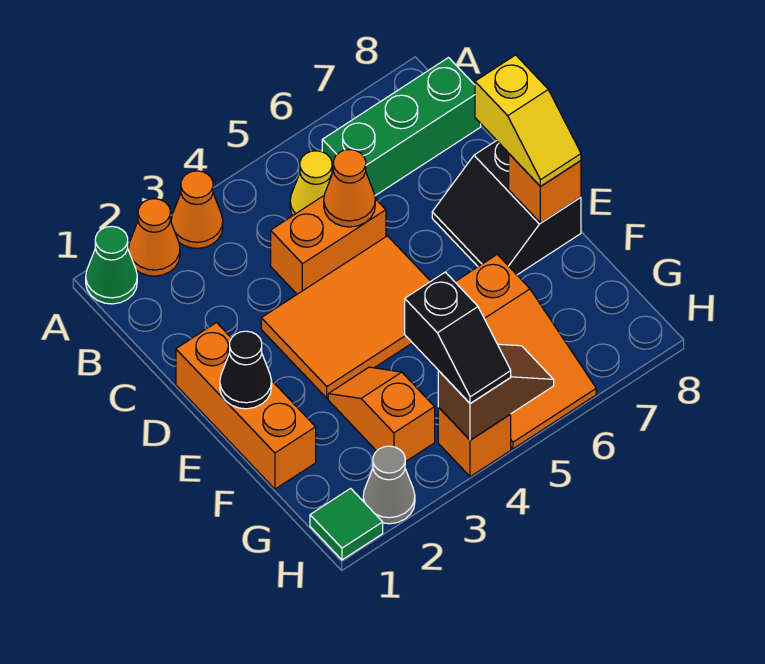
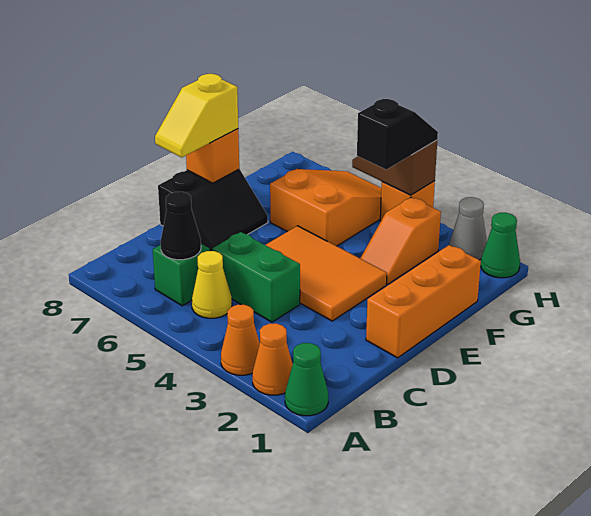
green brick B6:B8 level 1 -> green brick B6 level 1
orange brick C4:C5 level 1 -> green brick C4:C5 level 1
orange cone C5 level 2 -> none
yellow slope D8:E8 level 3 top D -> yellow slope D8:E8 level 3 top E
black cone E1 level 2 -> black cone B6 level 2
green tile H1 level 1 -> green cone H1 level 1

